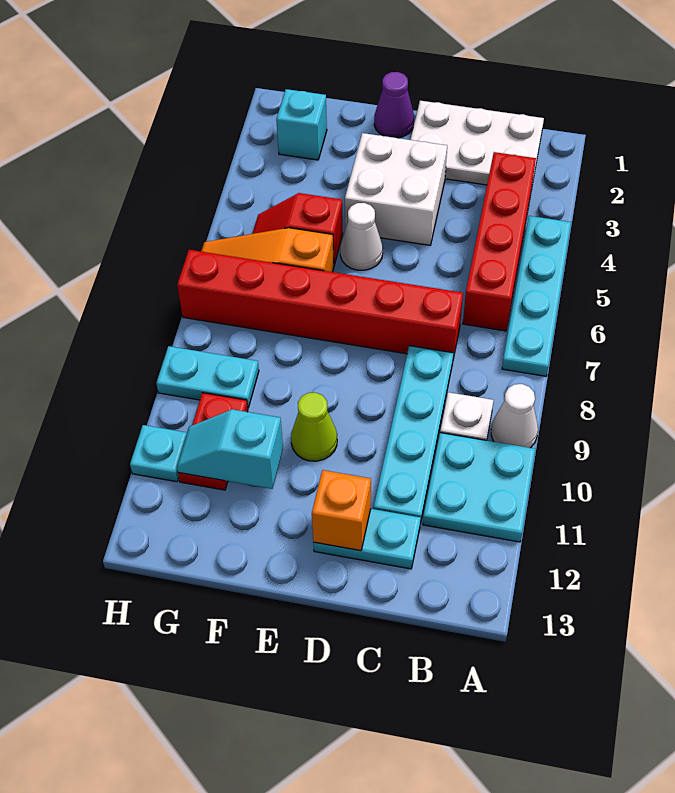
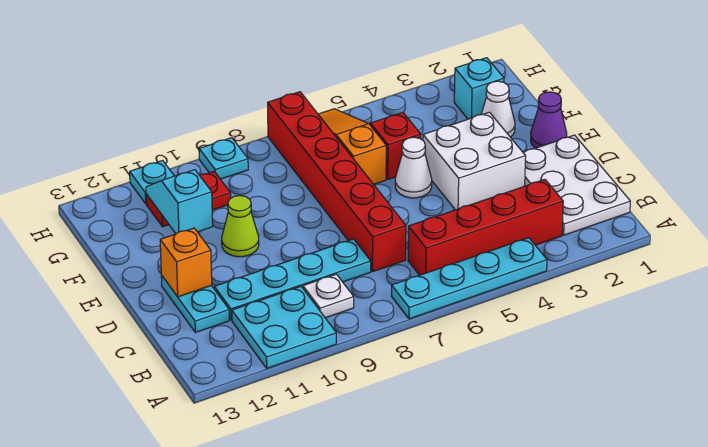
white cone A9 level 1 -> white cone F2 level 1
cyan plate G9:H9 level 1 -> cyan plate H9 level 1

